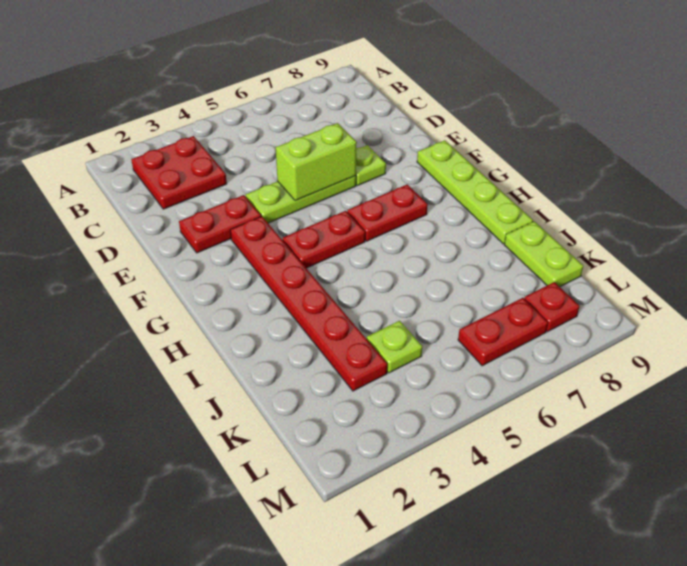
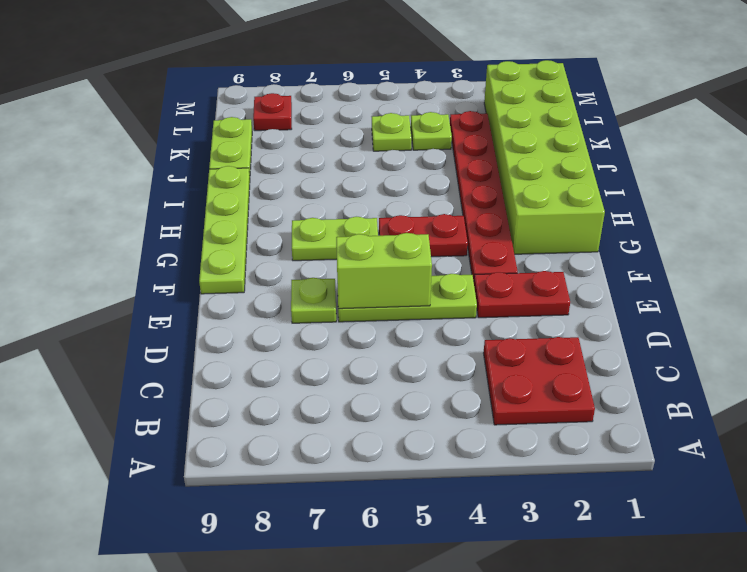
none -> lime brick G1:L2 level 1
red plate G6:G7 level 1 -> lime plate G6:G7 level 1
none -> lime plate K5 level 1
red plate L6:L7 level 1 -> none

